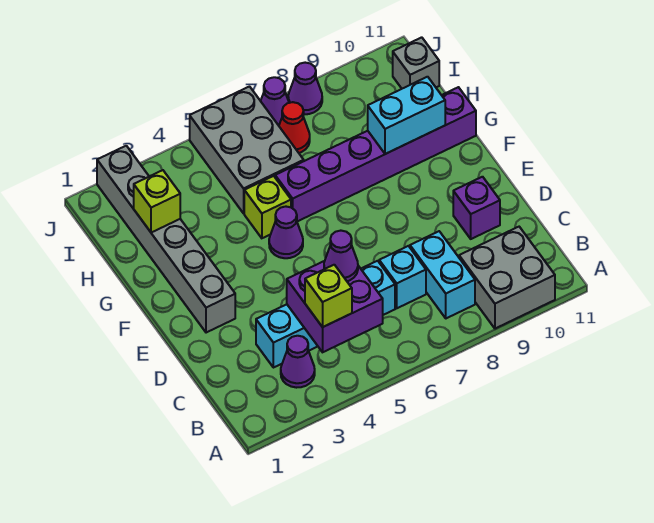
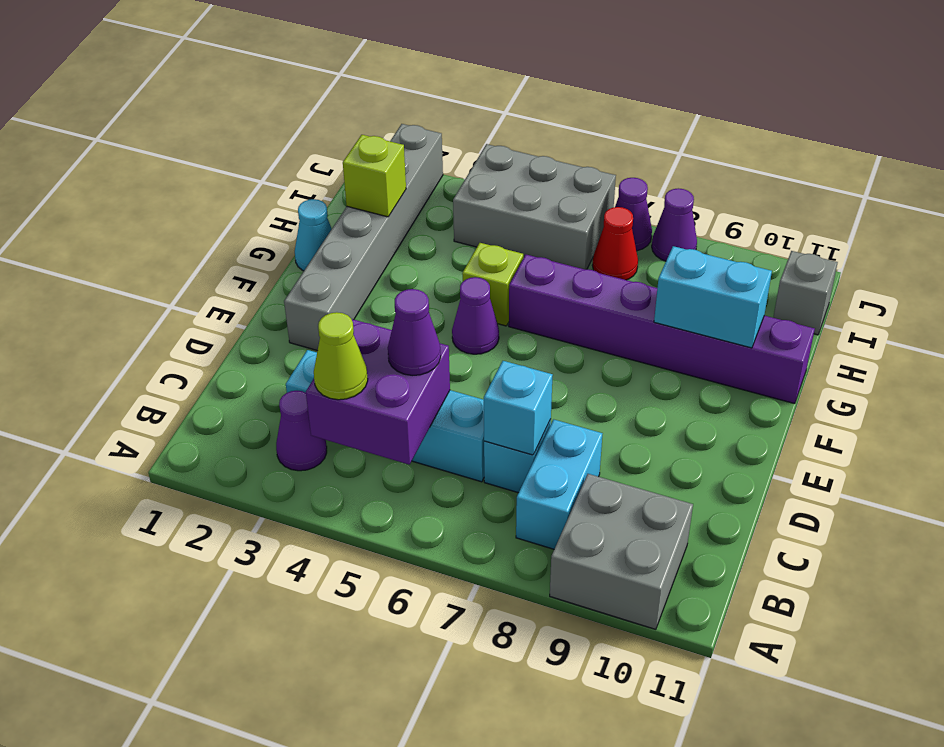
lime brick B4 level 3 -> lime cone B4 level 3
none -> cyan brick C7 level 2
purple brick D10 level 1 -> none
none -> cyan cone G1 level 1
grey brick H5:J6 level 1 -> grey brick I4:J6 level 1

